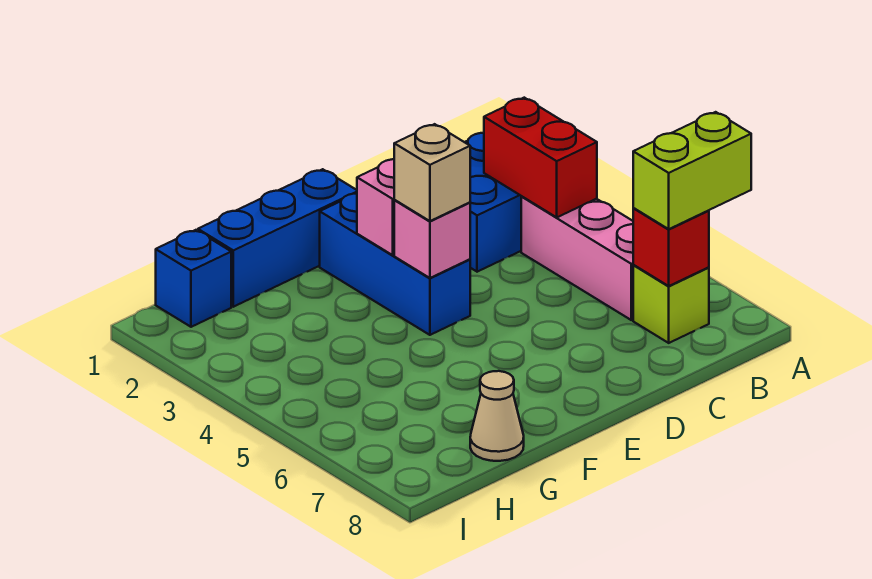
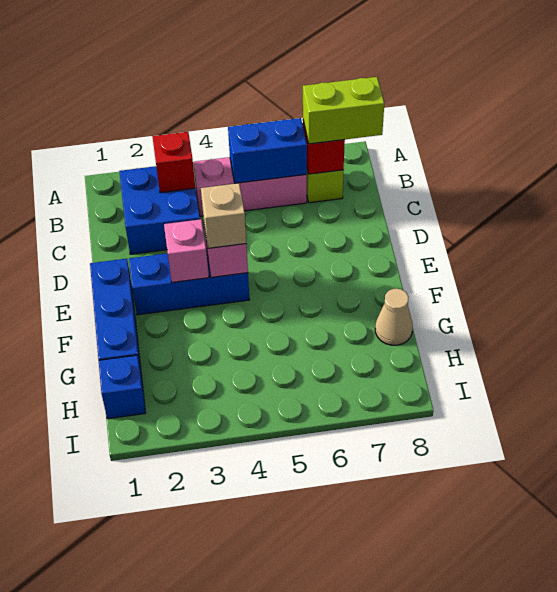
lime brick A7:B7 level 3 -> lime brick B7:B8 level 3
red brick B3:B4 level 2 -> red brick B3 level 2
none -> blue brick B5:B6 level 2

